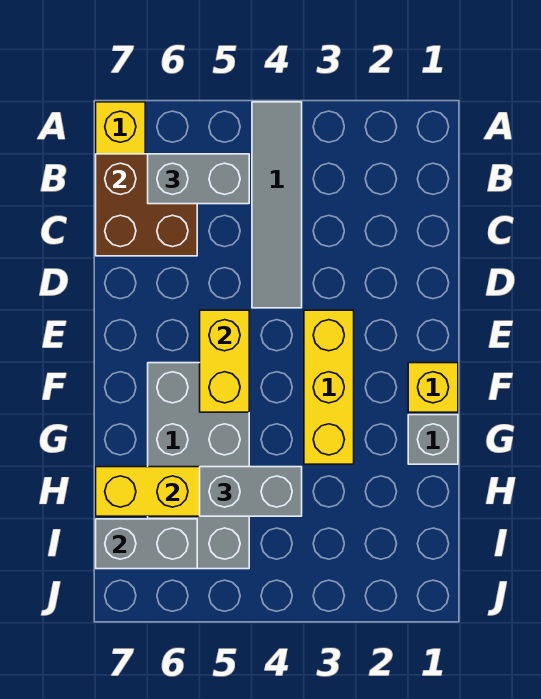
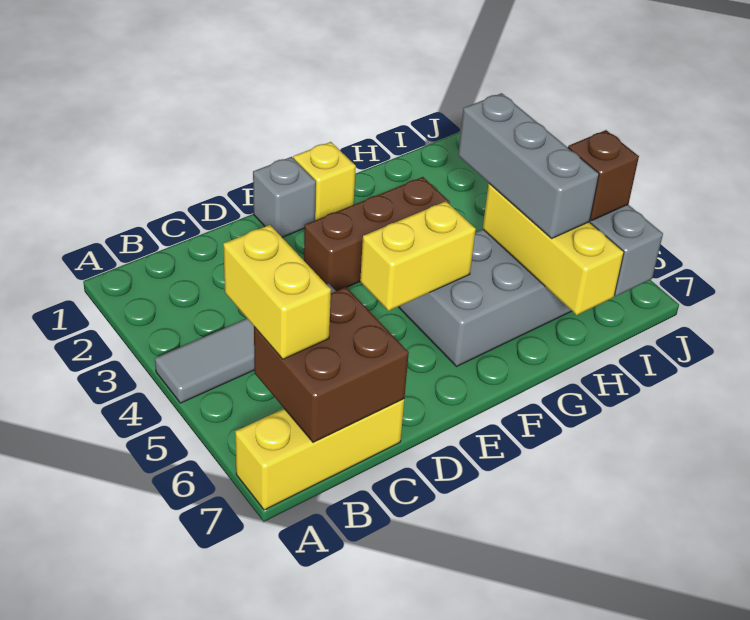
grey brick B5:B6 level 3 -> yellow brick B5:B6 level 3
yellow brick E3:G3 level 1 -> brown brick E3:G3 level 1
grey brick G1 level 1 -> grey brick E1 level 1
grey brick H4:H5 level 3 -> grey brick H4:H6 level 3
none -> brown brick I6 level 3

